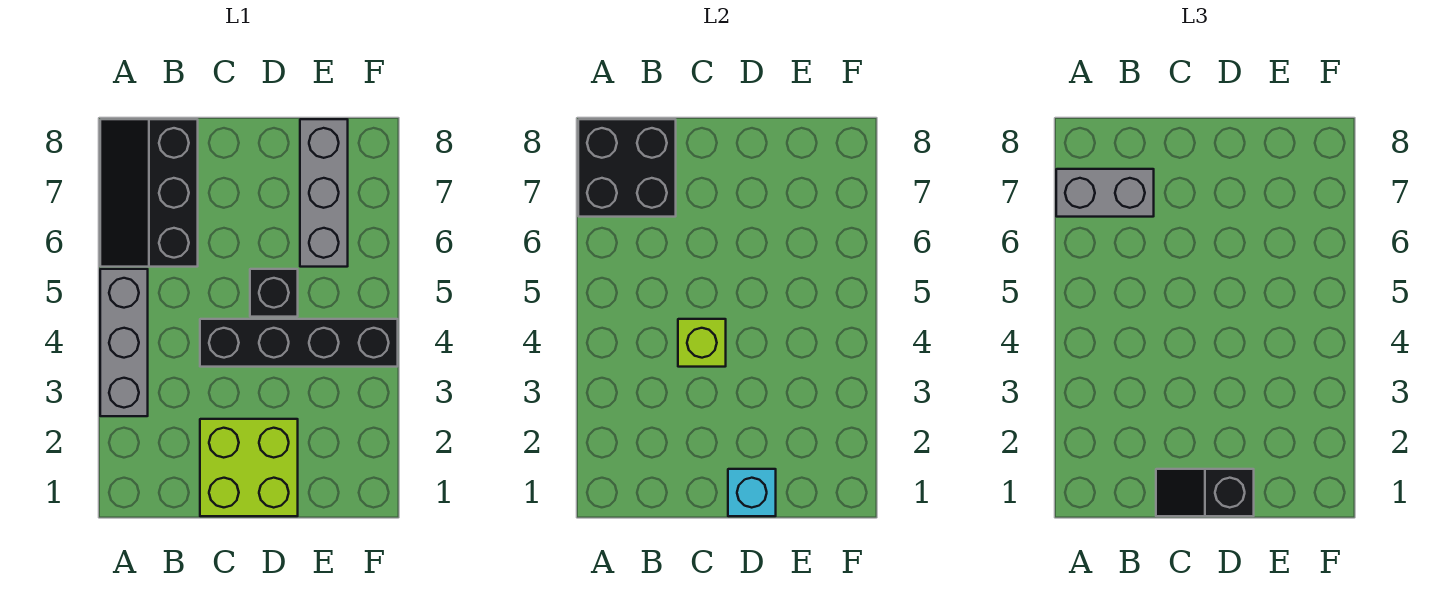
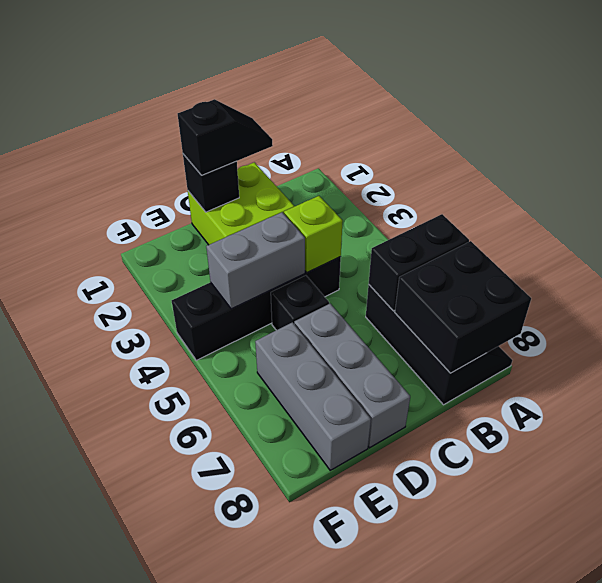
grey brick A3:A5 level 1 -> grey brick D6:D8 level 1
none -> black brick A6:B6 level 2
grey brick A7:B7 level 3 -> grey brick D4:E4 level 2
cyan brick D1 level 2 -> black brick D1 level 2

